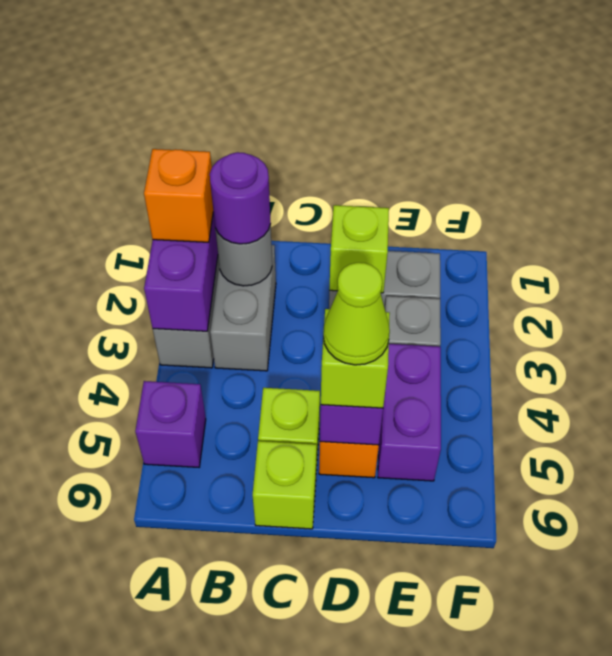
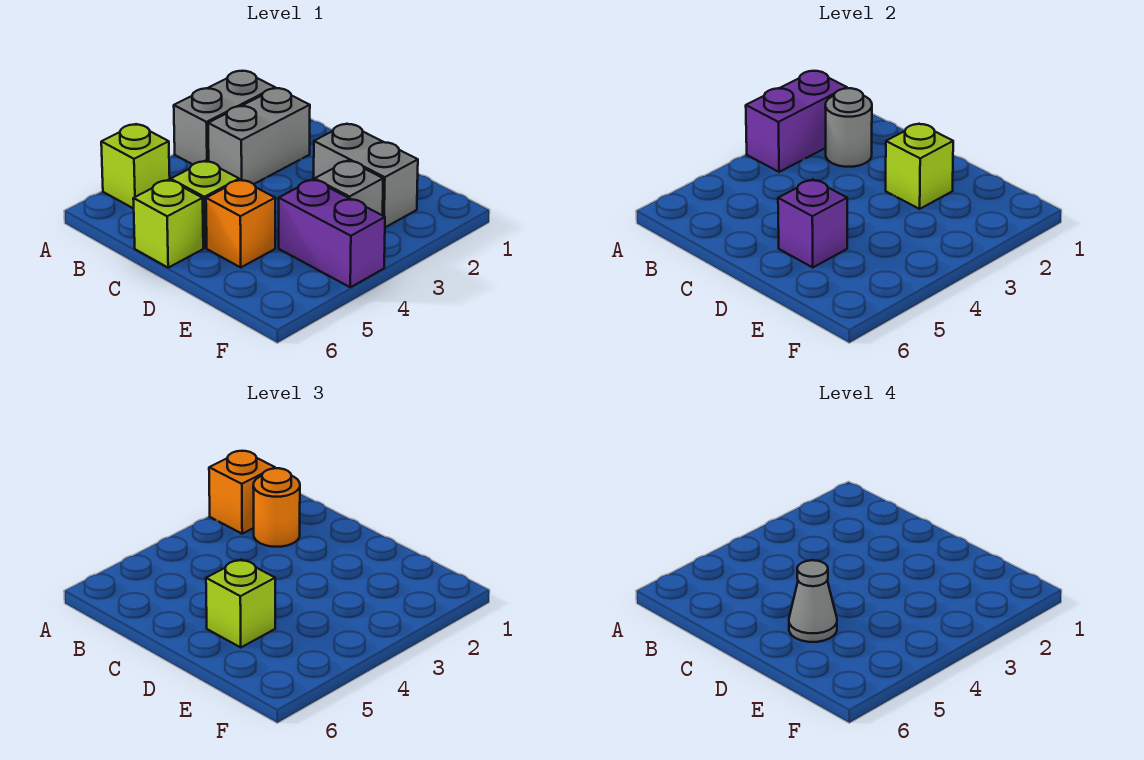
purple brick A5 level 1 -> lime brick A5 level 1
purple round brick B2 level 3 -> orange round brick B2 level 3
lime cone D5 level 4 -> grey cone D5 level 4
purple brick E4:E5 level 1 -> purple brick E4:F4 level 1

